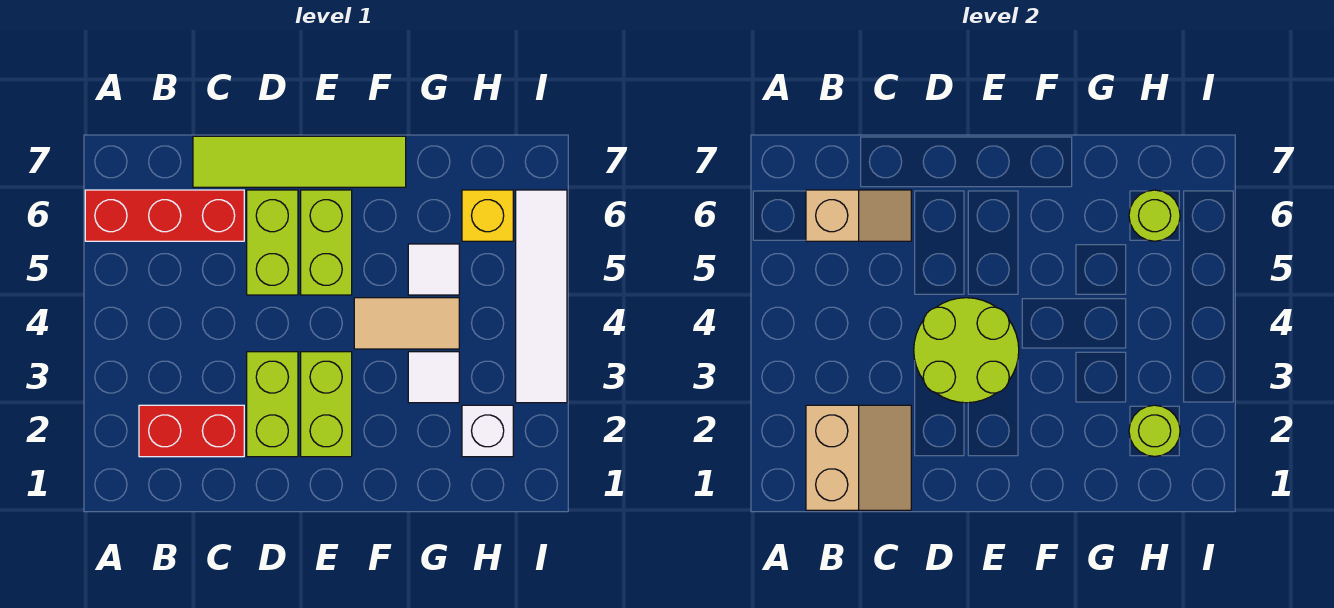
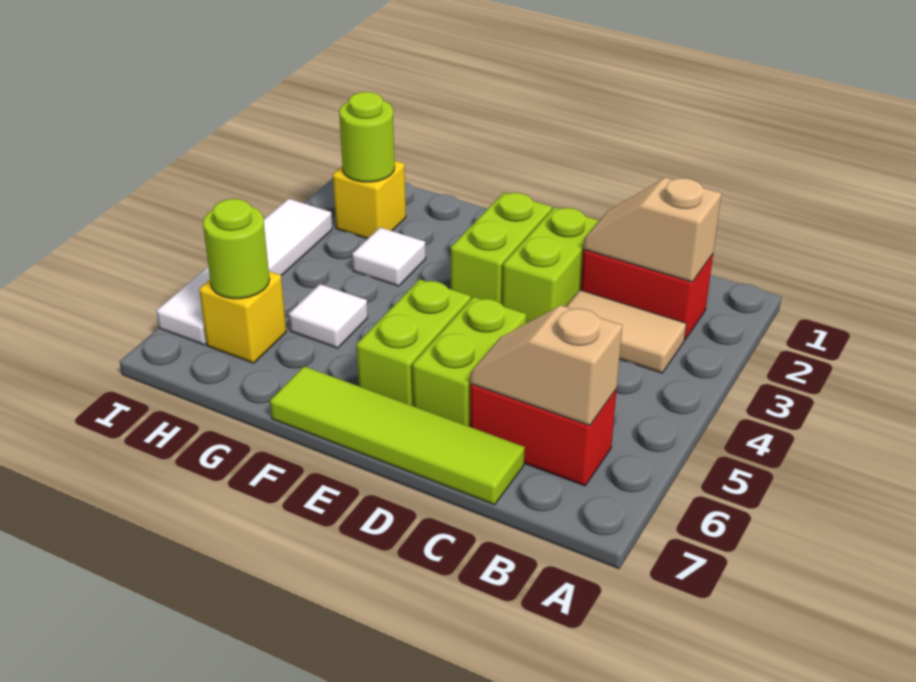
red brick A6:C6 level 1 -> red brick B6:C6 level 1
tan slope B1:C2 level 2 top B -> tan slope B2:C2 level 2 top B
lime round brick D3:E4 level 2 -> none
tan tile F4:G4 level 1 -> tan tile B3:C3 level 1
white brick H2 level 1 -> yellow brick H2 level 1

